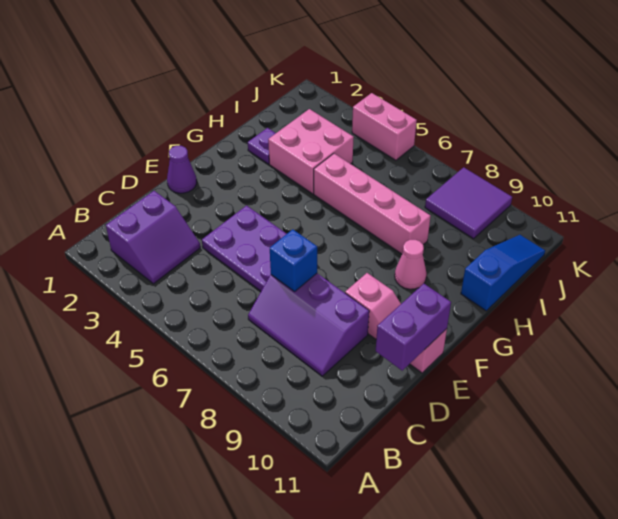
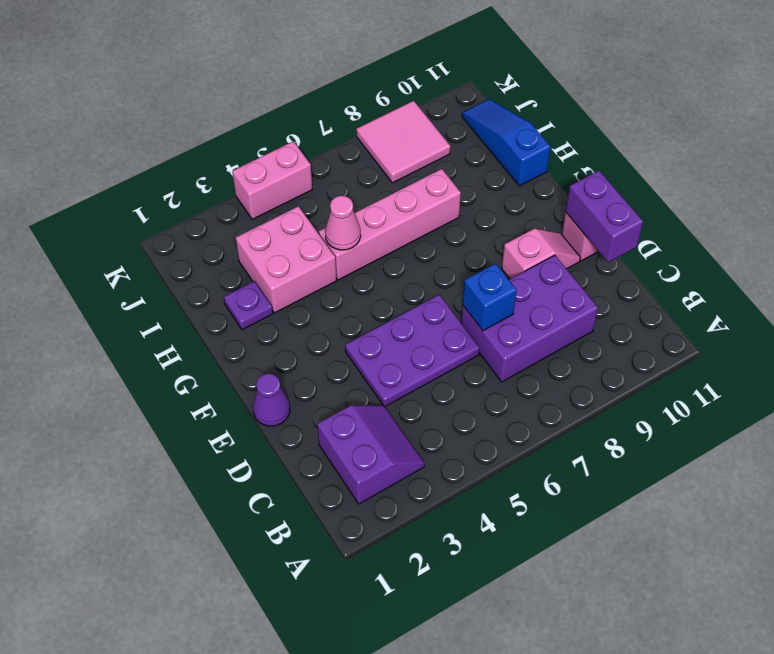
purple slope C7:D9 level 1 top D -> purple brick C7:D9 level 1
pink cone G9 level 1 -> pink cone H5 level 2
purple tile J8:K9 level 1 -> pink tile J8:K9 level 1

